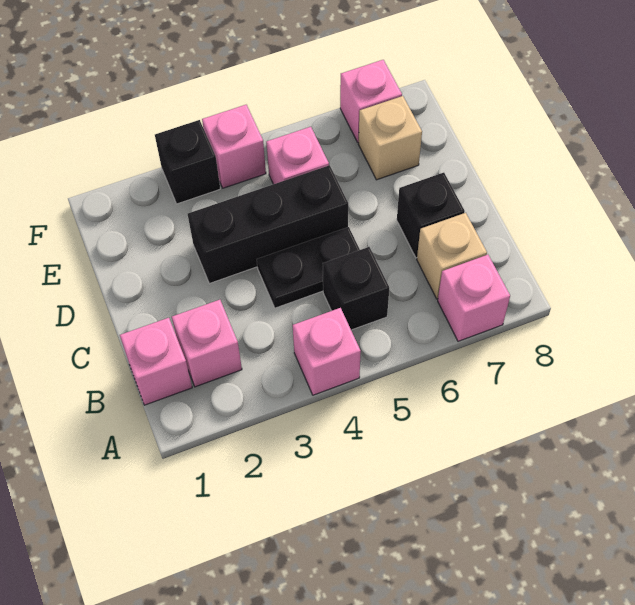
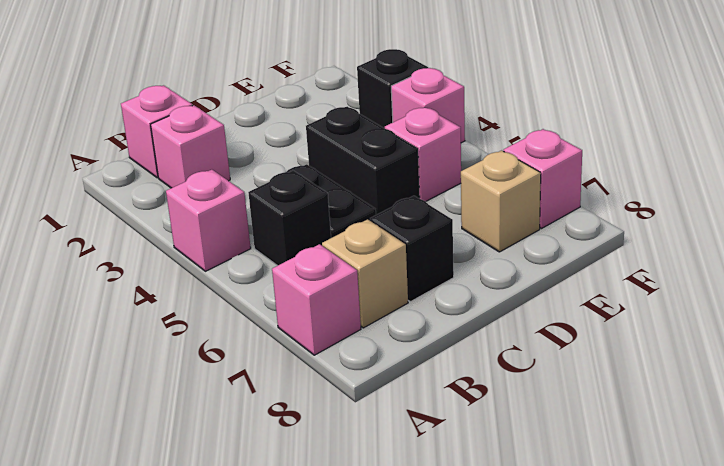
black brick D3:D5 level 1 -> black brick D4:D5 level 1

